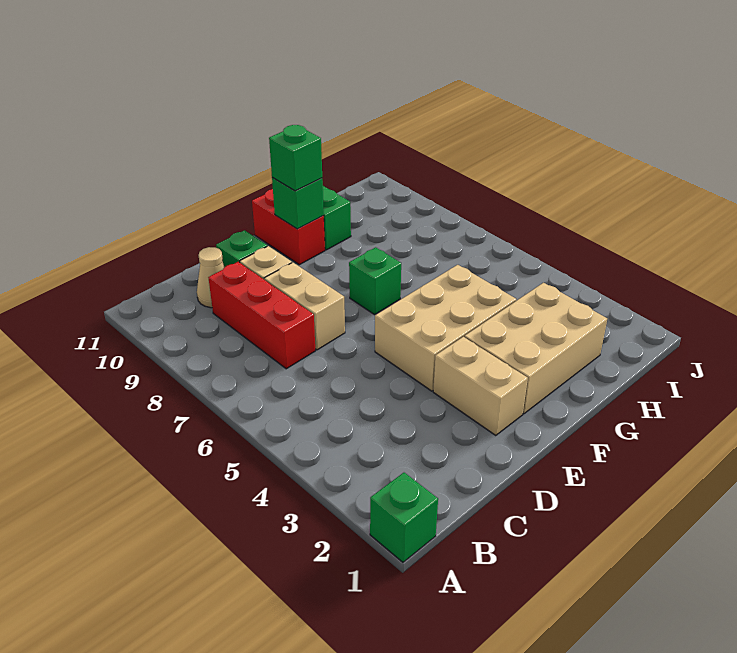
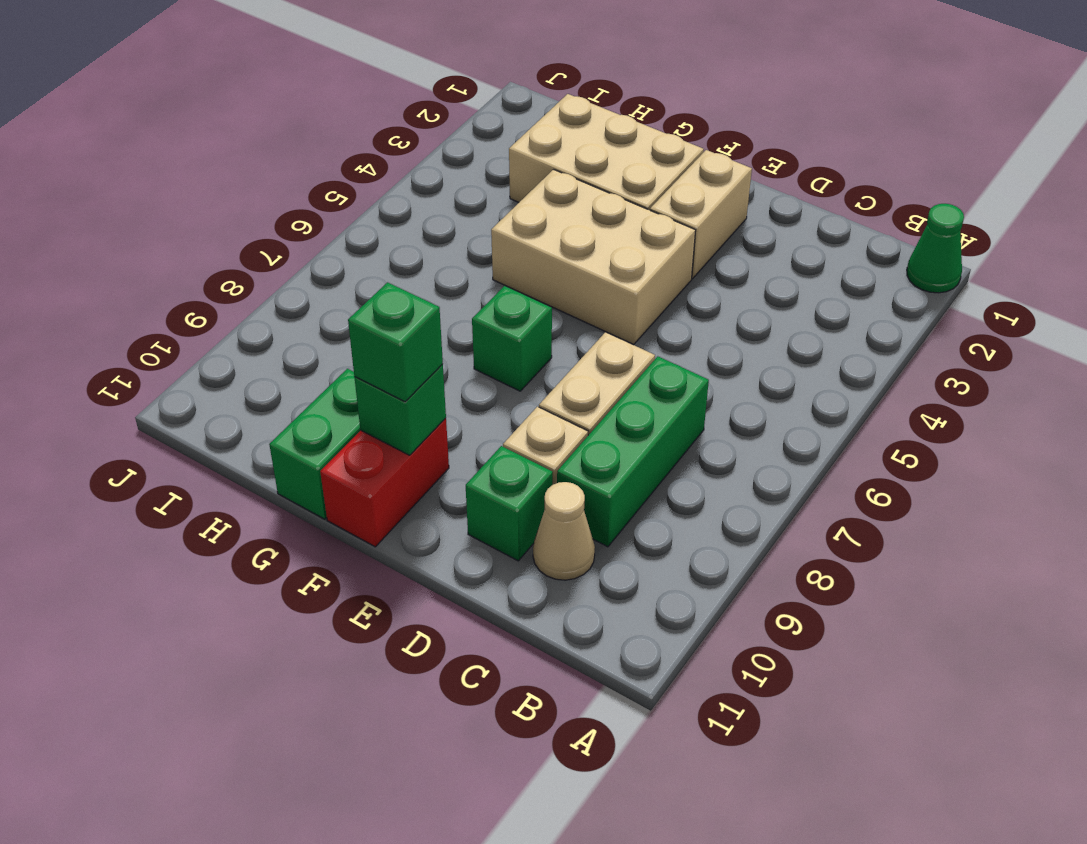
green brick A1 level 1 -> green cone A1 level 1
red brick C7:C9 level 1 -> green brick C7:C9 level 1

